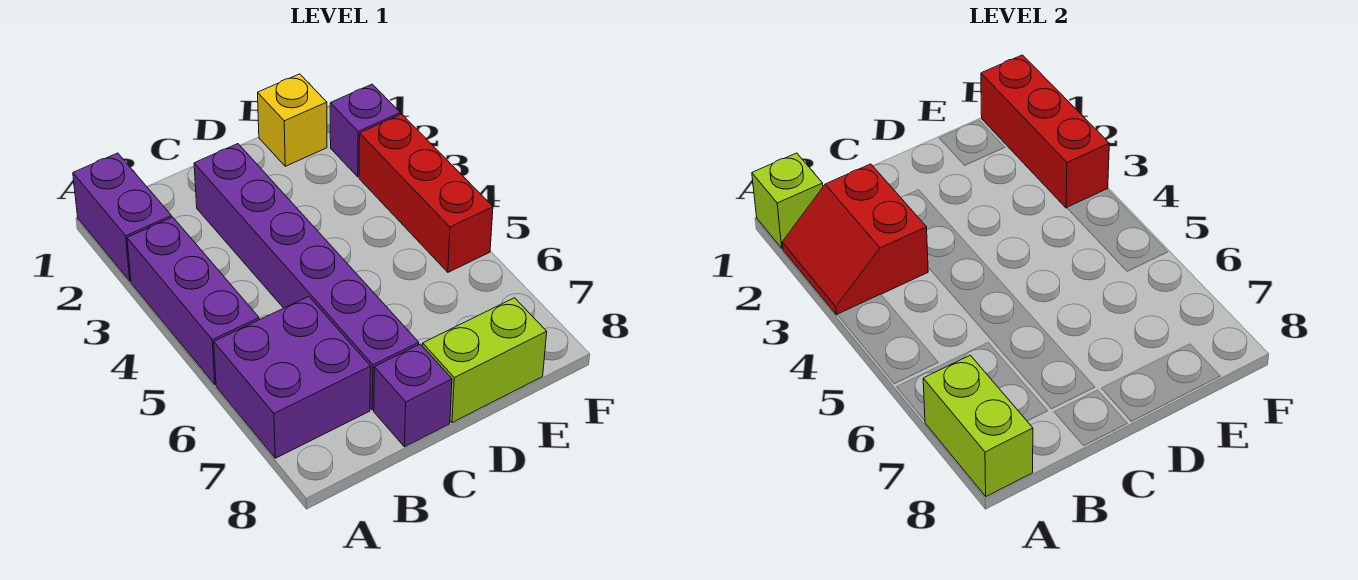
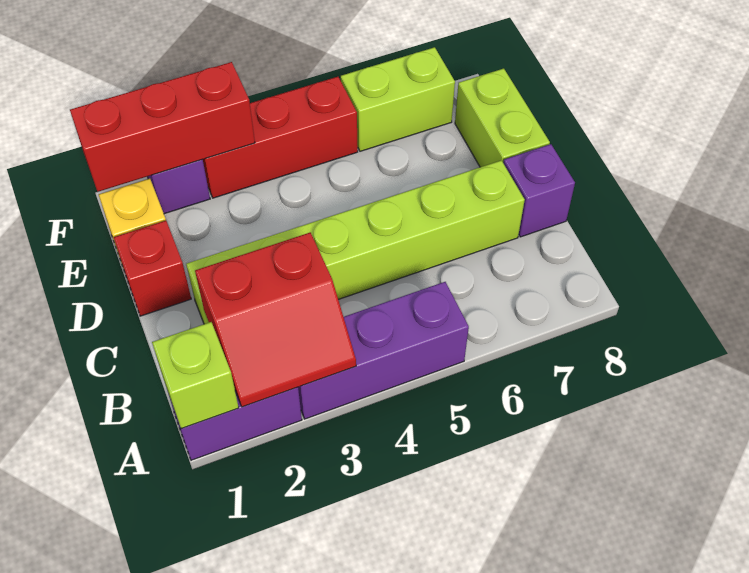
purple brick A6:B7 level 1 -> none
lime brick A7:A8 level 2 -> lime brick F6:F7 level 1
purple brick C2:C7 level 1 -> lime brick C2:C7 level 1
none -> red brick D1 level 1

